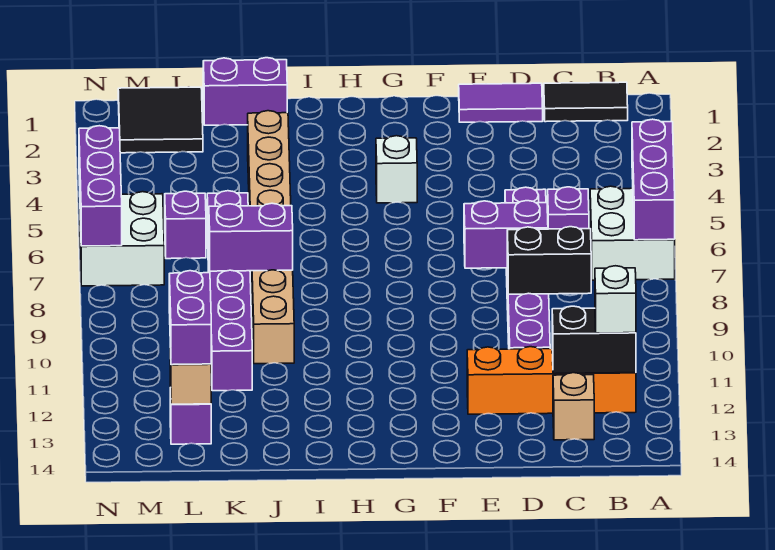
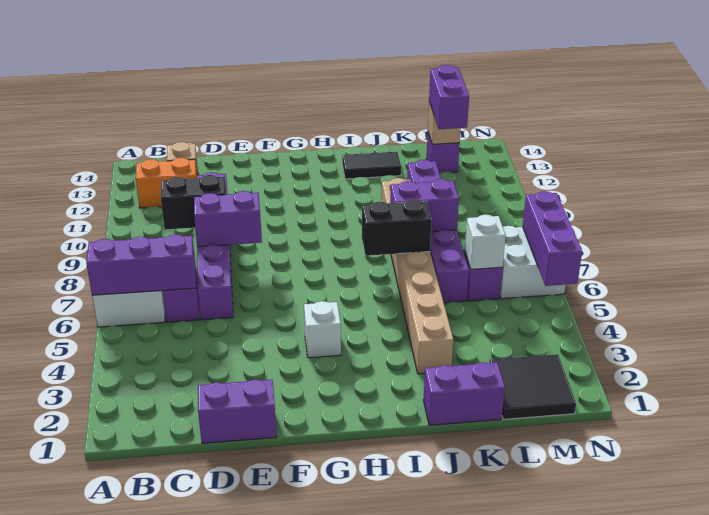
purple brick A5:A7 level 2 -> purple brick A6:C6 level 2
black tile B1:C1 level 1 -> black tile I13:J13 level 1
orange brick B12:E12 level 1 -> orange brick B12:C12 level 1
black brick B12:C12 level 2 -> black brick I7:J7 level 2
white brick B12 level 3 -> white brick L6 level 2
purple tile D1:E1 level 1 -> purple brick D1:E1 level 1

